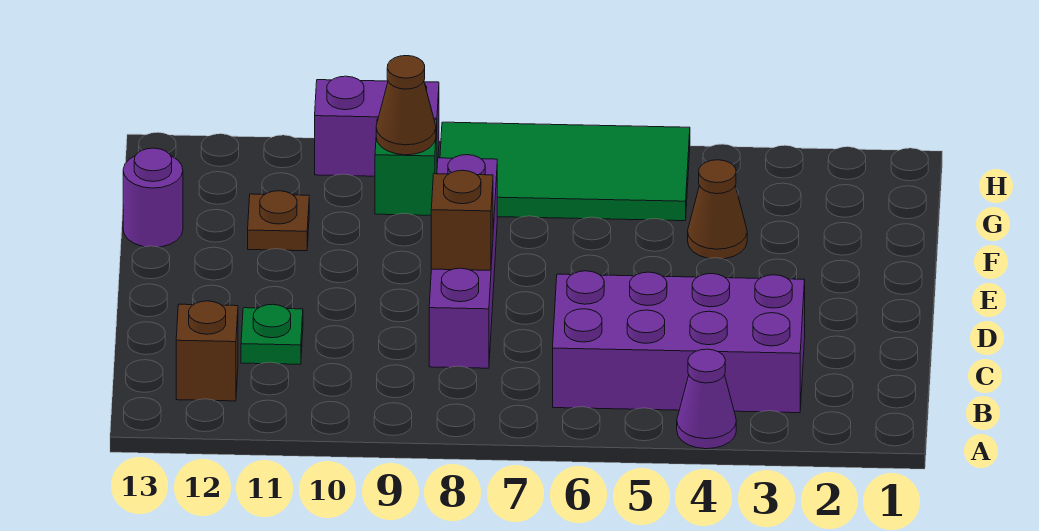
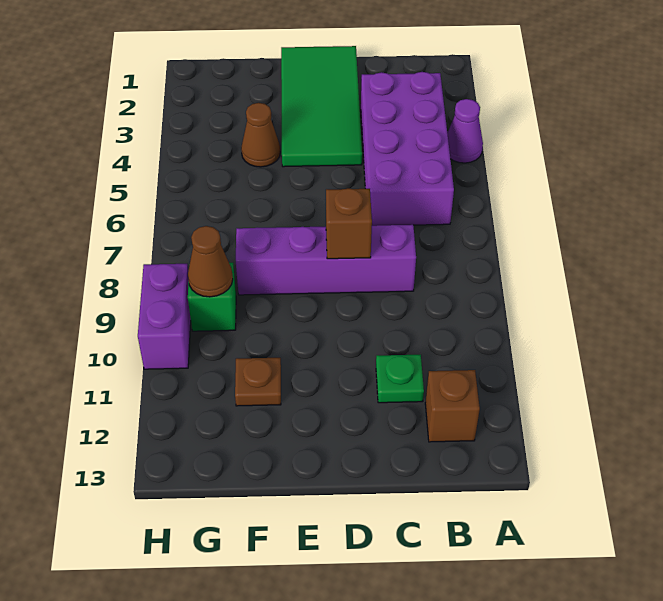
purple round brick F13 level 1 -> none
green tile G5:H8 level 1 -> green tile D1:E4 level 1

